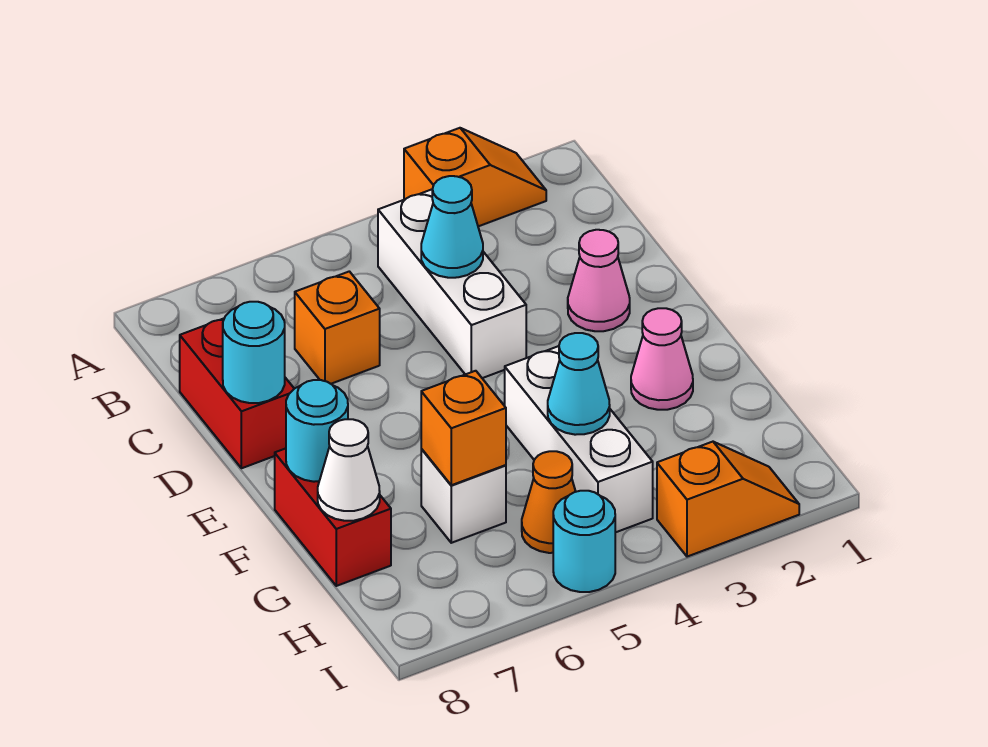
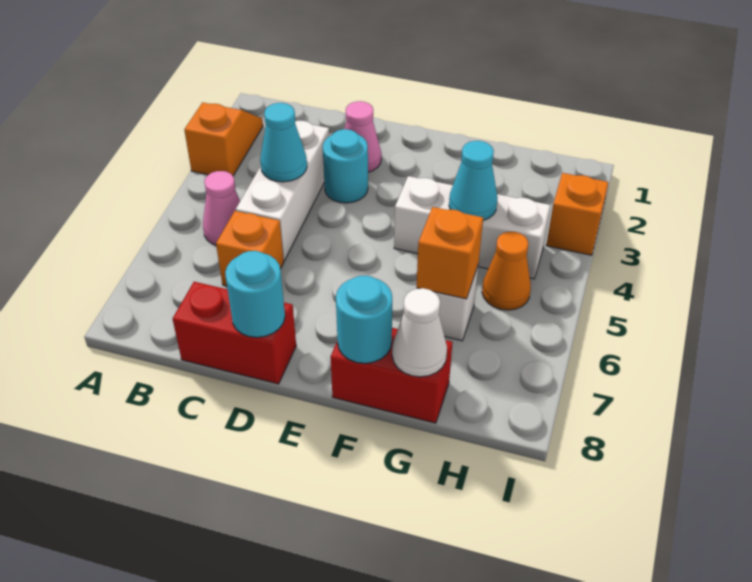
white brick B4:D4 level 1 -> white brick C3:C5 level 1
pink cone F2 level 1 -> pink cone B5 level 1
cyan round brick I5 level 1 -> cyan round brick D3 level 1

